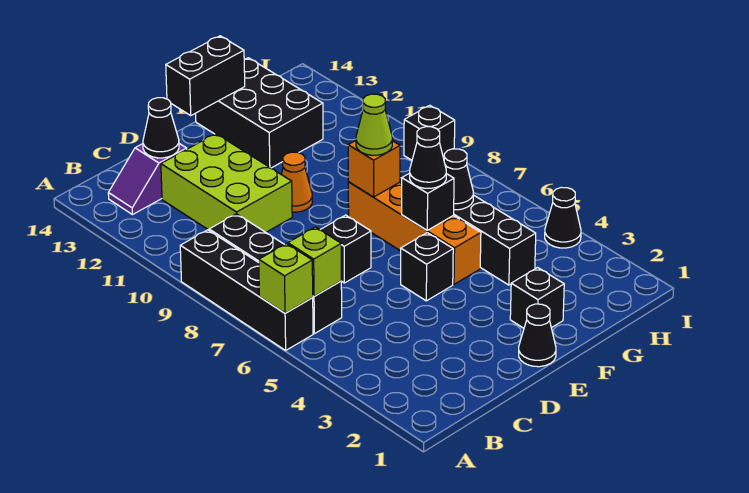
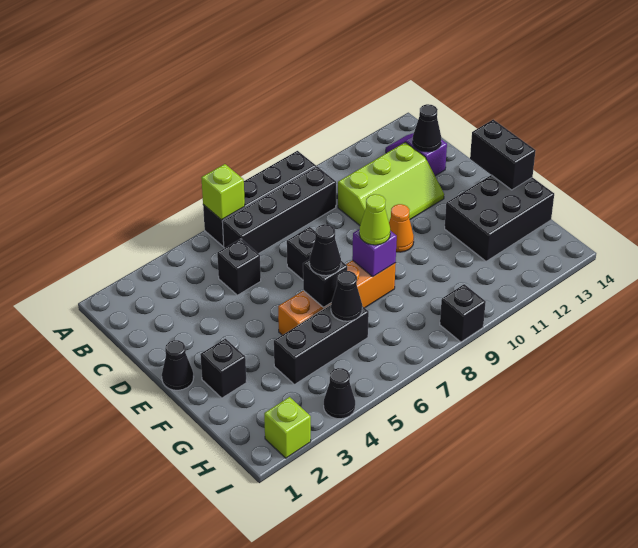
lime brick B6 level 2 -> lime brick I2 level 1
lime brick C10:D12 level 1 -> lime slope C10:D12 level 1 top C
black brick E5 level 1 -> black brick C5 level 1
orange brick F8 level 2 -> purple brick F8 level 2

